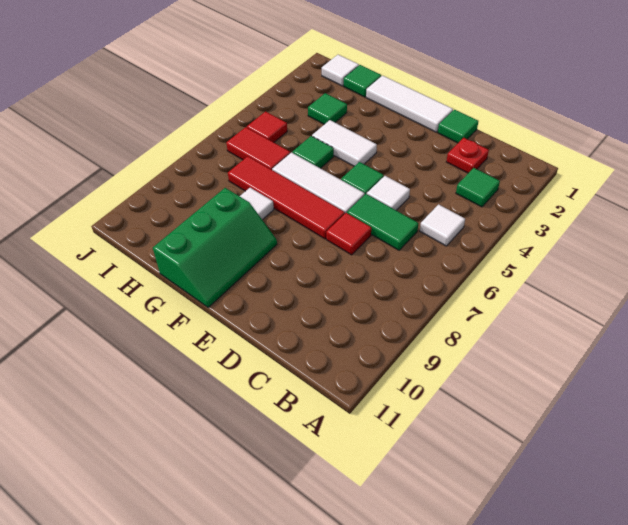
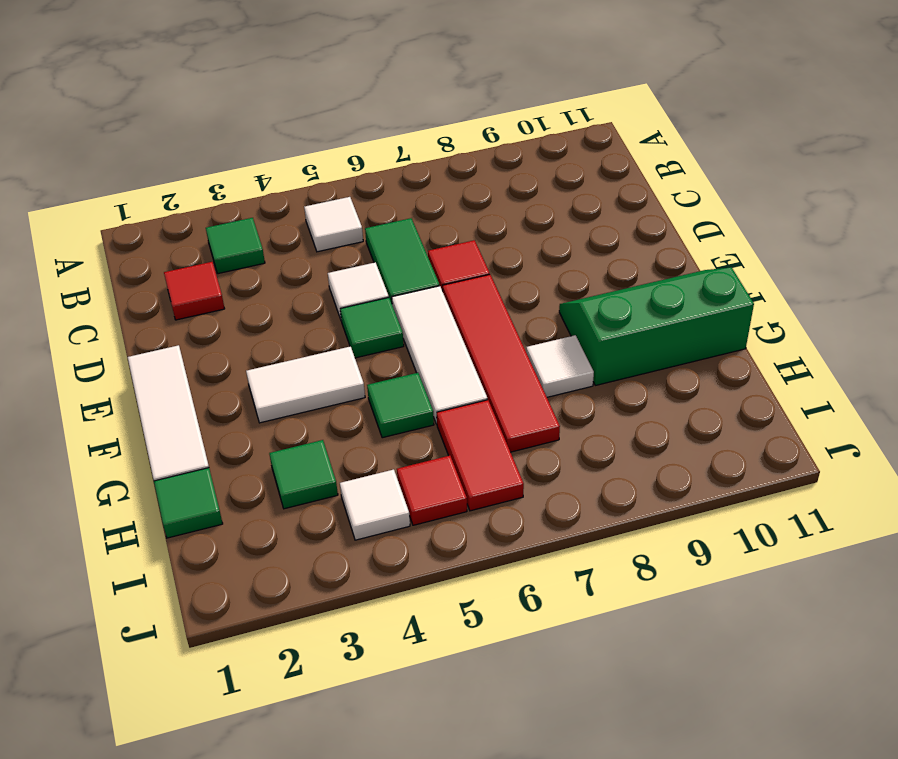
red plate C2 level 1 -> red tile C2 level 1
green tile D1 level 1 -> none
white tile F4:G4 level 1 -> white tile F3:F4 level 1
white tile I1 level 1 -> white tile I4 level 1

